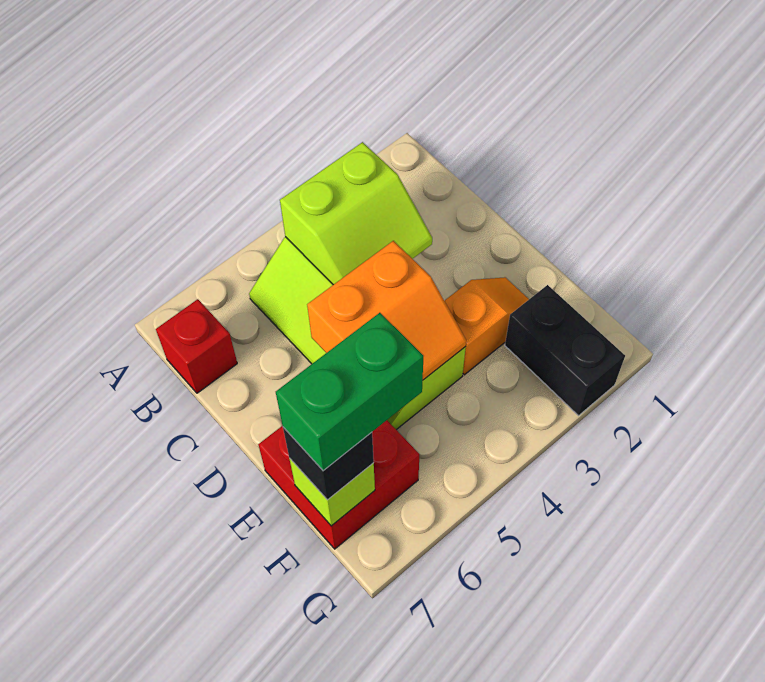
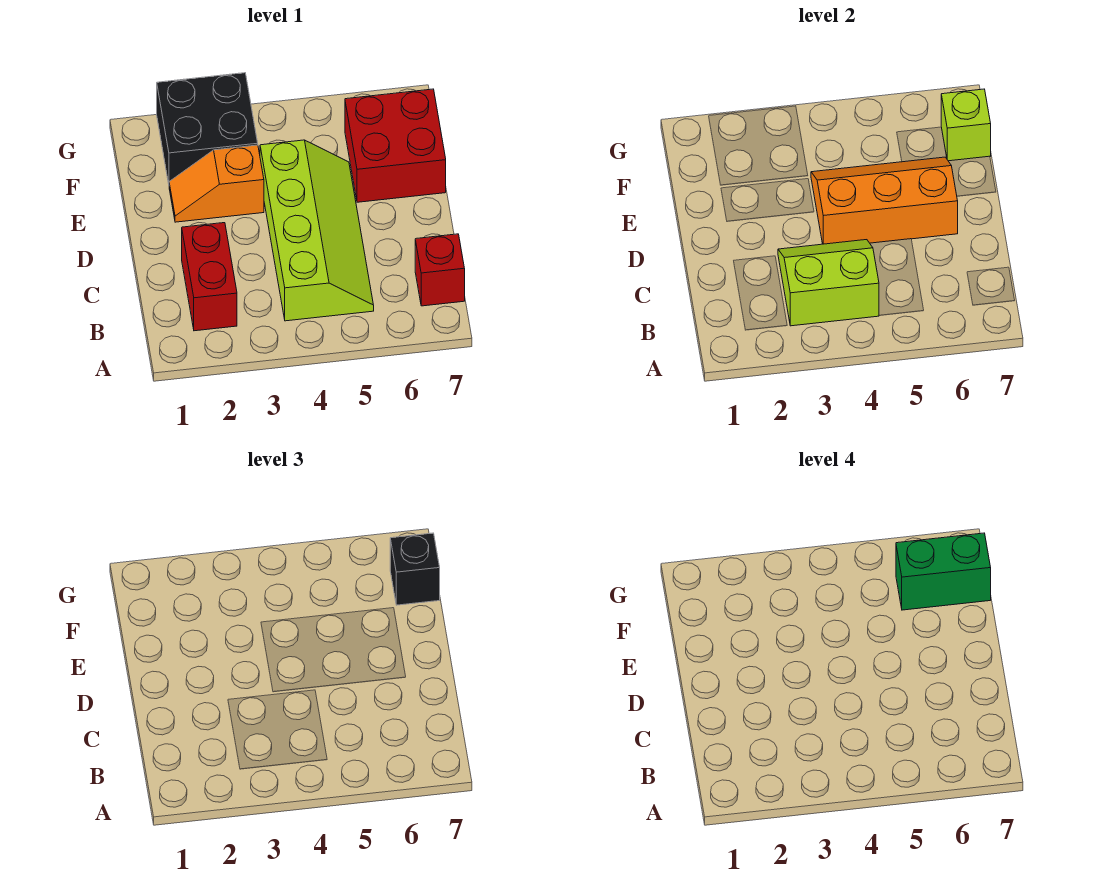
none -> red brick B2:C2 level 1
orange slope D4:E5 level 2 top D -> orange slope D4:E6 level 2 top D
black brick F2:G2 level 1 -> black brick F2:G3 level 1

